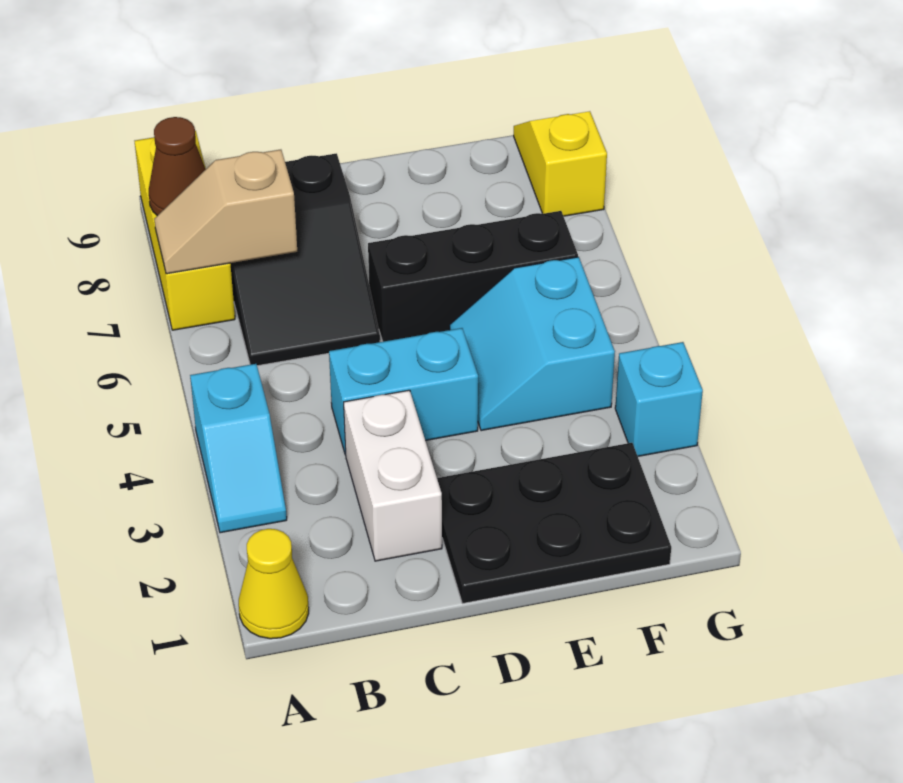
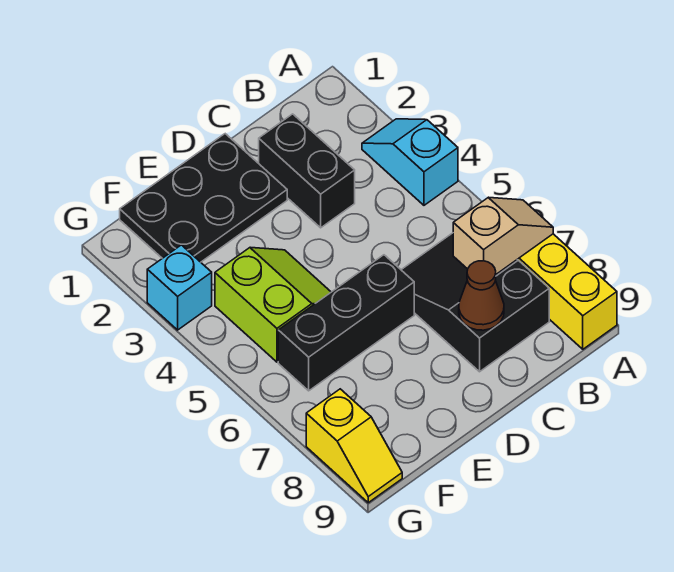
yellow cone A1 level 1 -> none
brown cone A8 level 2 -> brown cone C8 level 2
white brick C2:C3 level 1 -> black brick C2:C3 level 1
cyan brick C4:D4 level 1 -> none
cyan slope E4:F5 level 1 top F -> lime slope E4:F5 level 1 top F

